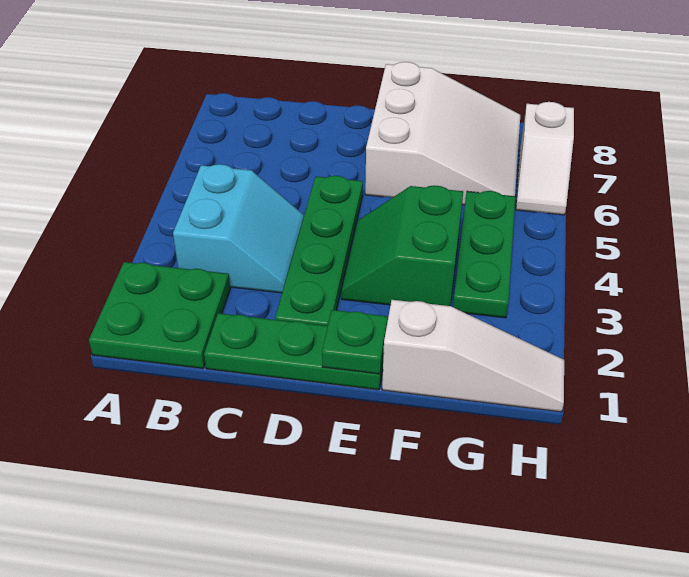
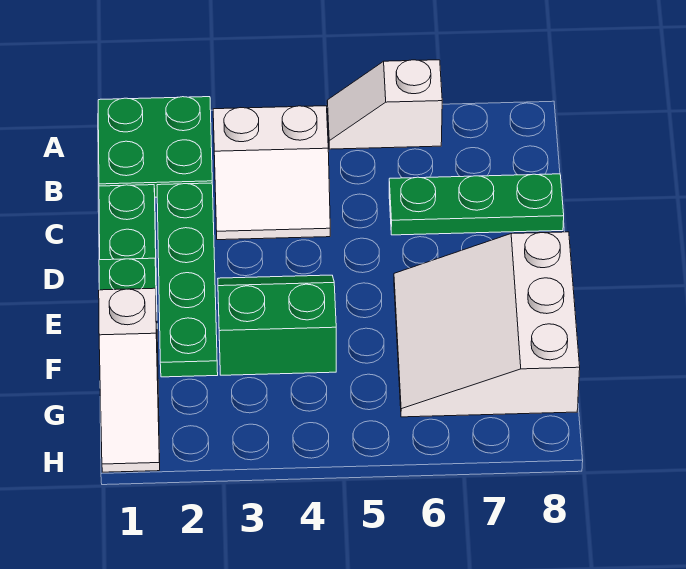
cyan slope B3:C4 level 1 top B -> white slope B3:C4 level 1 top B
green plate D2:D5 level 1 -> green plate C2:F2 level 1
white slope E6:G8 level 1 top E -> white slope E6:G8 level 1 top 8
green plate G3:G5 level 1 -> green plate C6:C8 level 1
white slope H6:H7 level 1 top 7 -> white slope A5:A6 level 1 top 6

